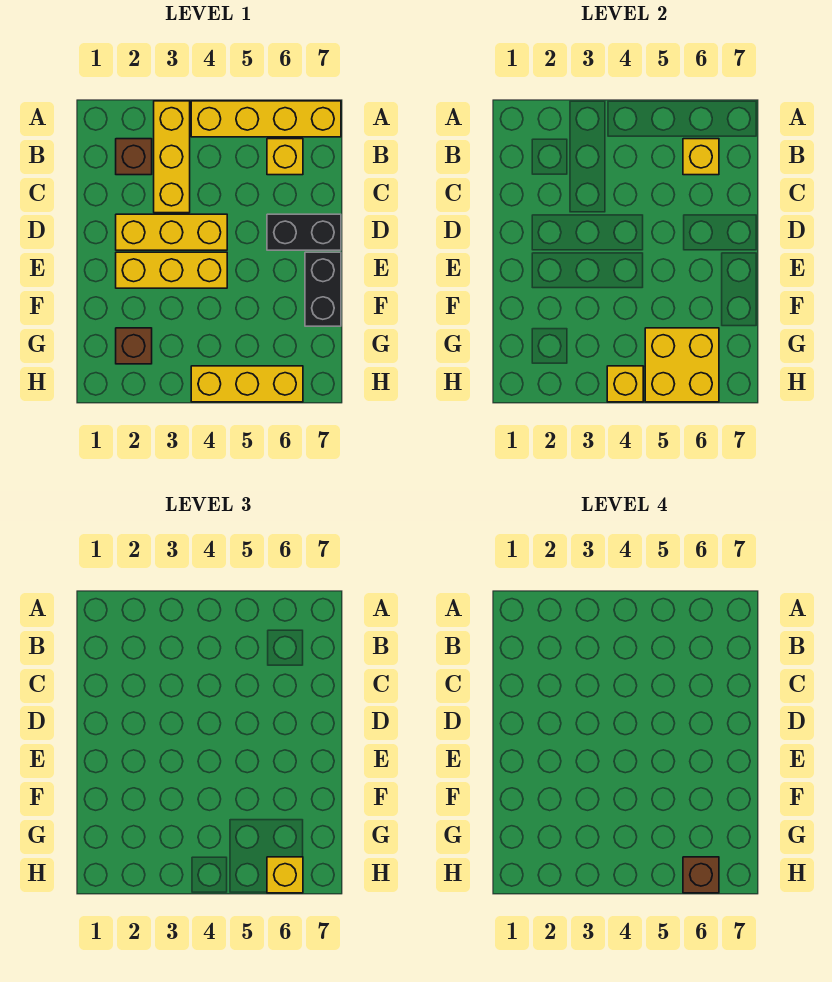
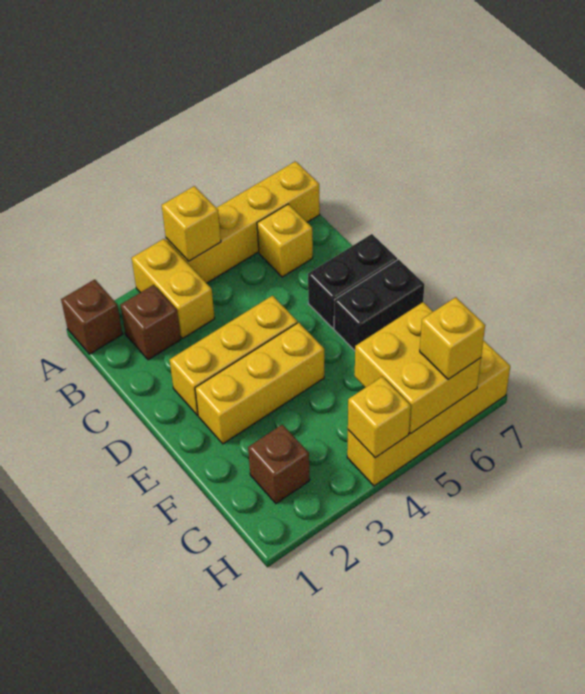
yellow brick A3:C3 level 1 -> yellow brick A3:B3 level 1
yellow brick B6 level 2 -> yellow brick A4 level 2
black brick E7:F7 level 1 -> black brick E6:E7 level 1
yellow brick H4:H6 level 1 -> yellow brick H4:H7 level 1
brown brick H6 level 4 -> brown brick A1 level 1

